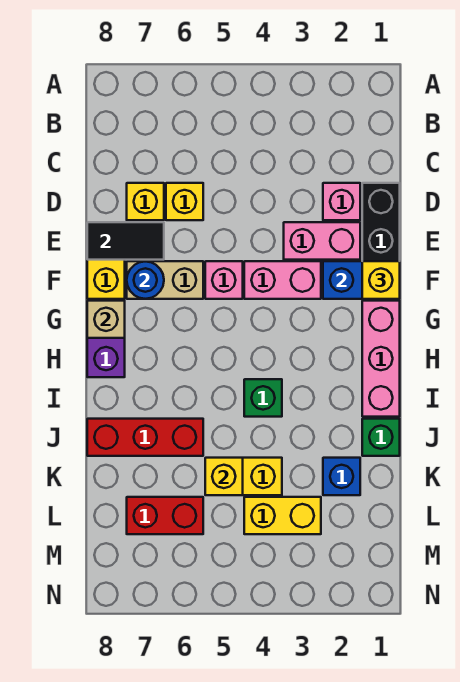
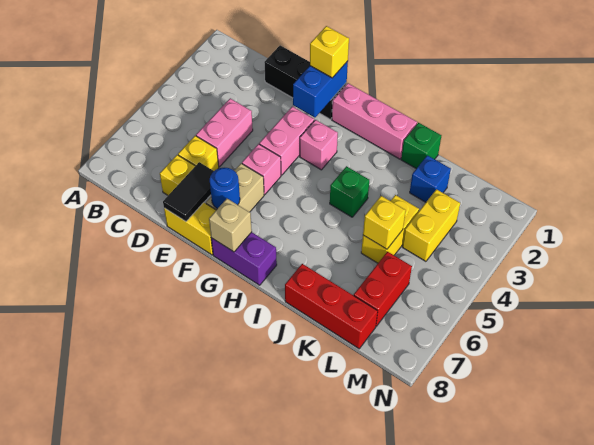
pink brick D2 level 1 -> pink brick G3 level 1
pink brick E2:E3 level 1 -> pink brick D4:D5 level 1
red brick J6:J8 level 1 -> red brick J8:L8 level 1

